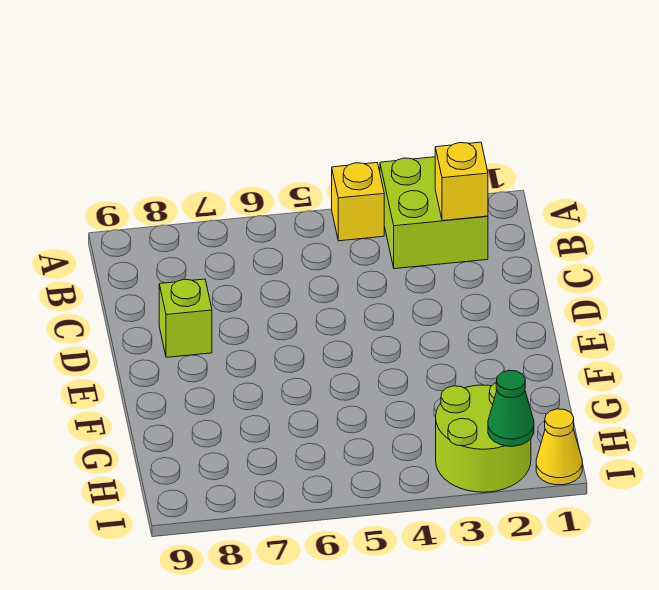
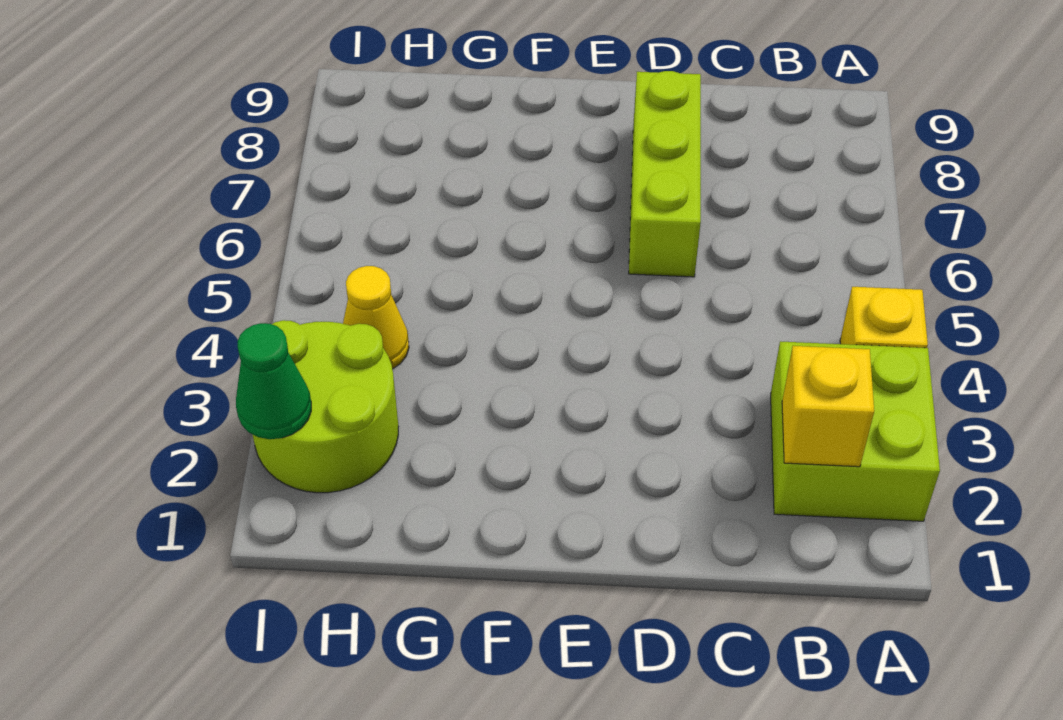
lime brick D8 level 1 -> lime brick D6:D8 level 1
yellow cone I1 level 1 -> yellow cone H4 level 1

